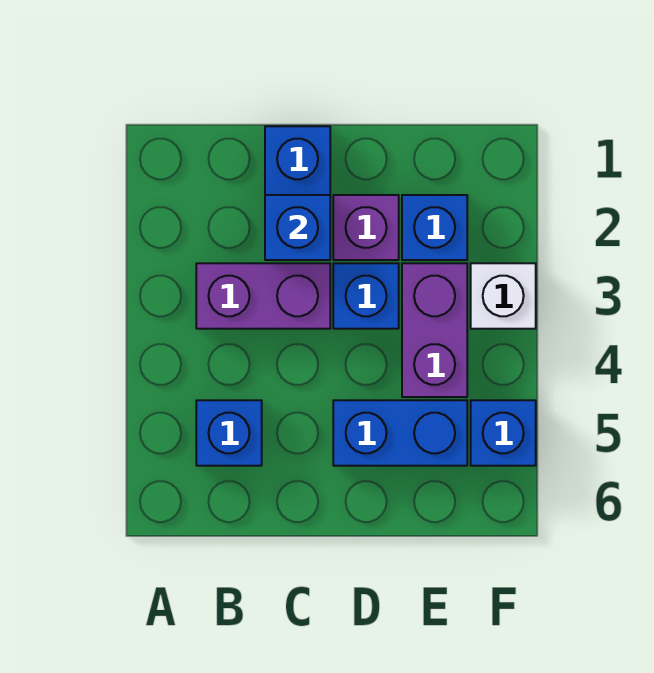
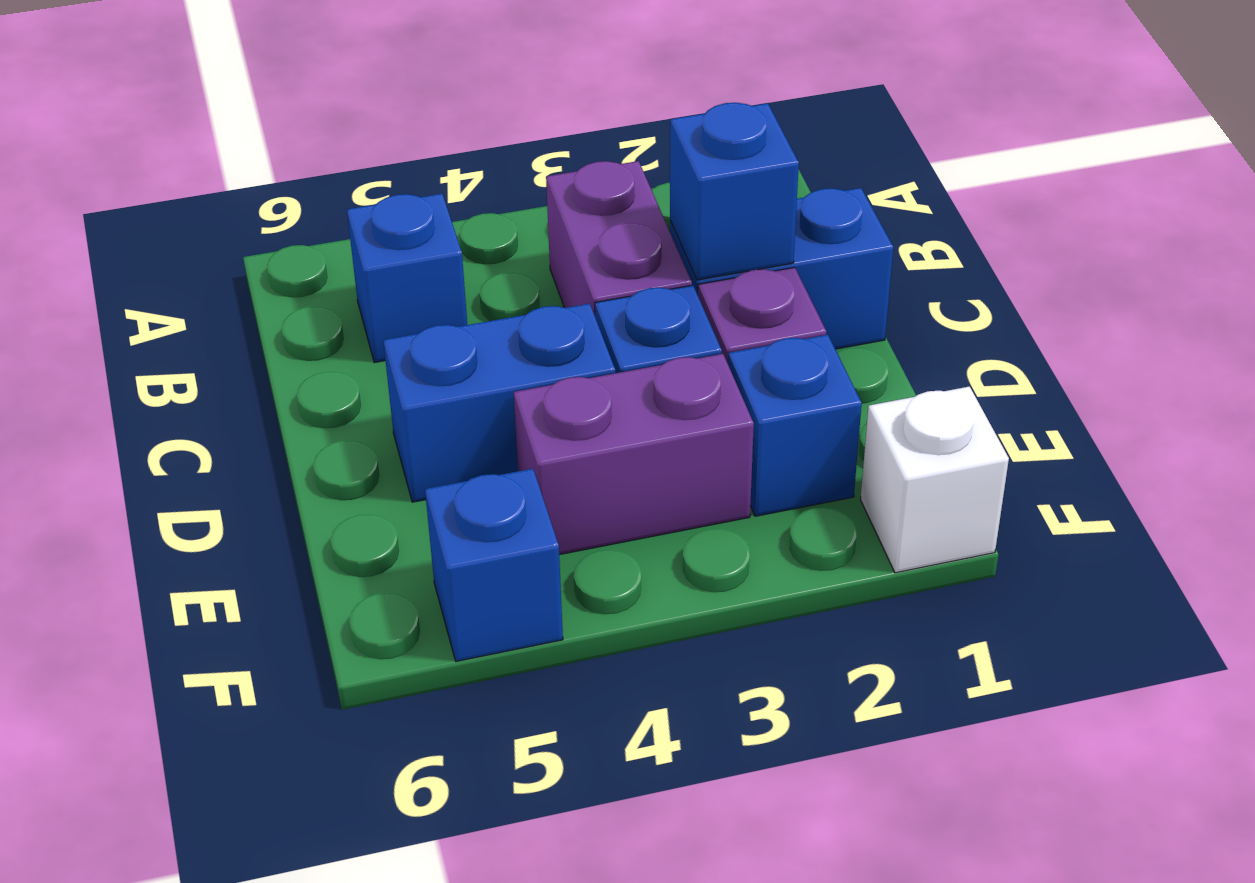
blue brick D5:E5 level 1 -> blue brick D4:D5 level 1
white brick F3 level 1 -> white brick F1 level 1

